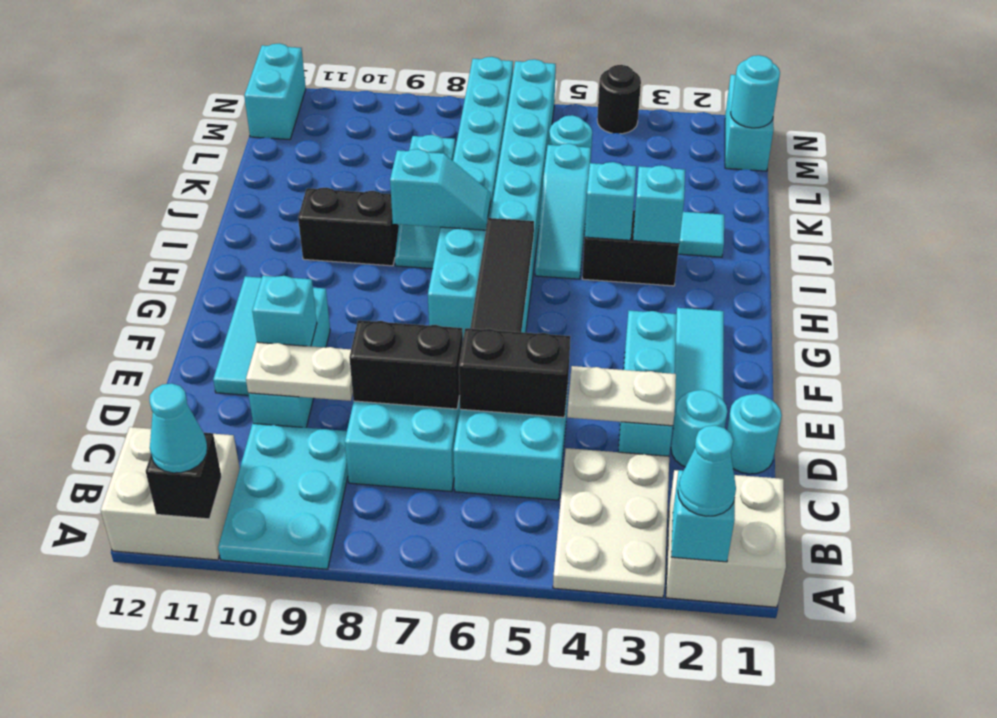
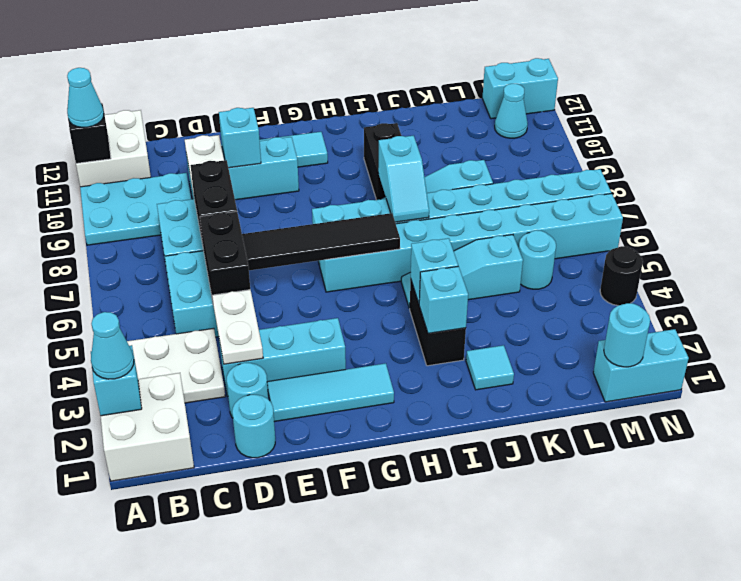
none -> cyan cone M11 level 1

